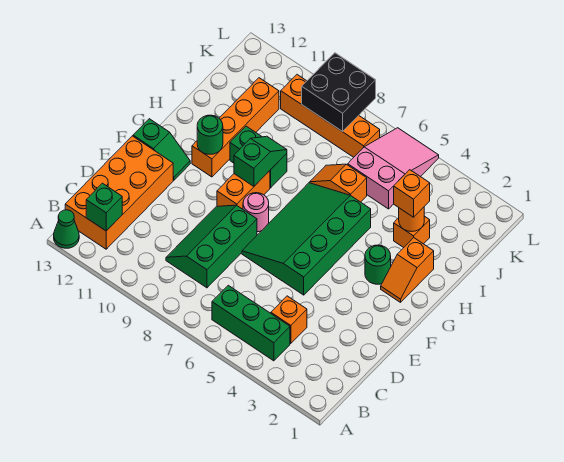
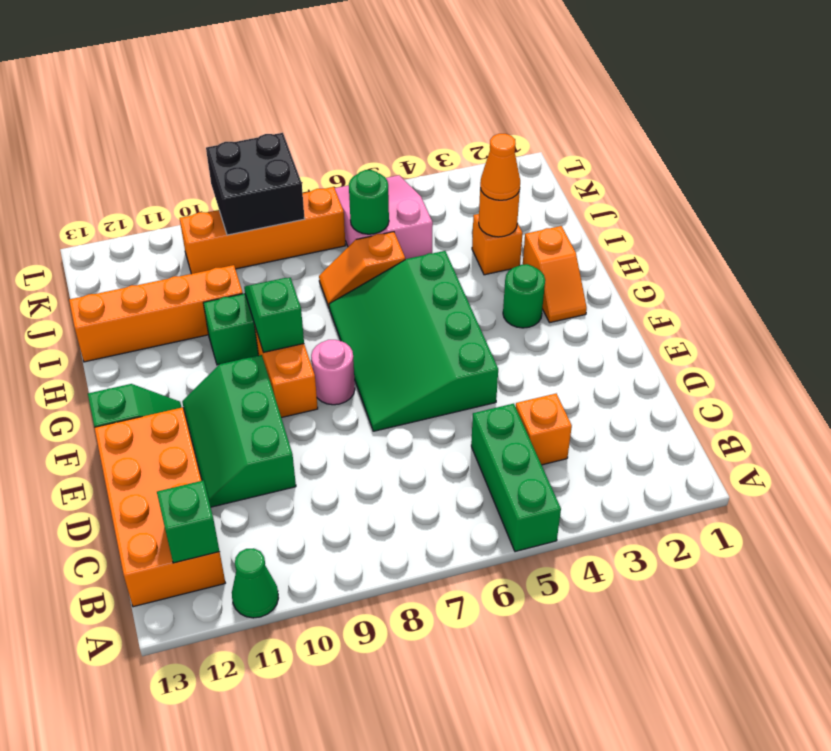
green cone A13 level 1 -> green cone A11 level 1
green brick B4:B6 level 1 -> green brick A5:C5 level 1
green slope C8:E9 level 1 top 8 -> green slope D10:F11 level 1 top 10
orange brick G11:J11 level 1 -> orange brick I10:I13 level 1
green round brick G11 level 2 -> green round brick J6 level 2
orange brick I3 level 3 -> orange cone I3 level 3

